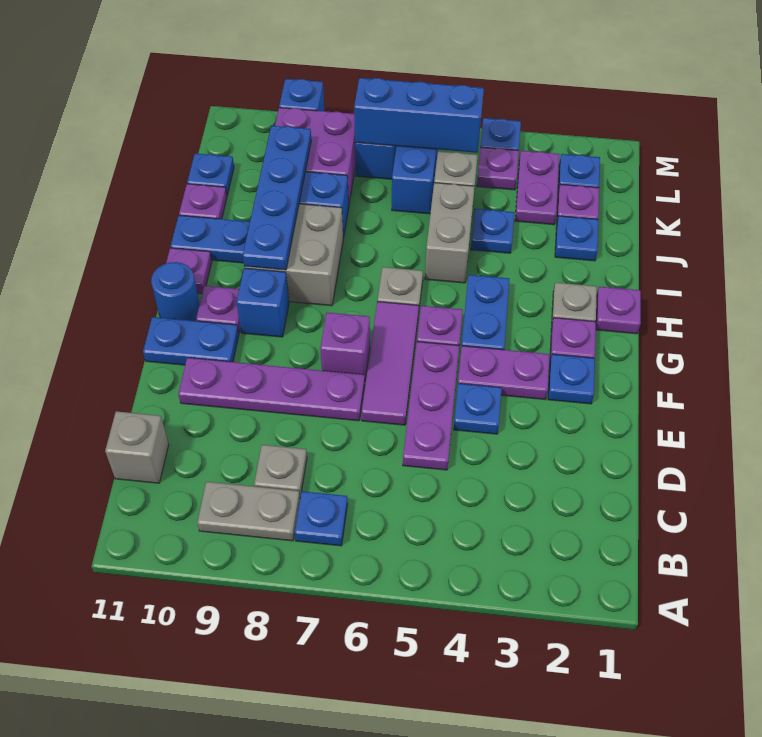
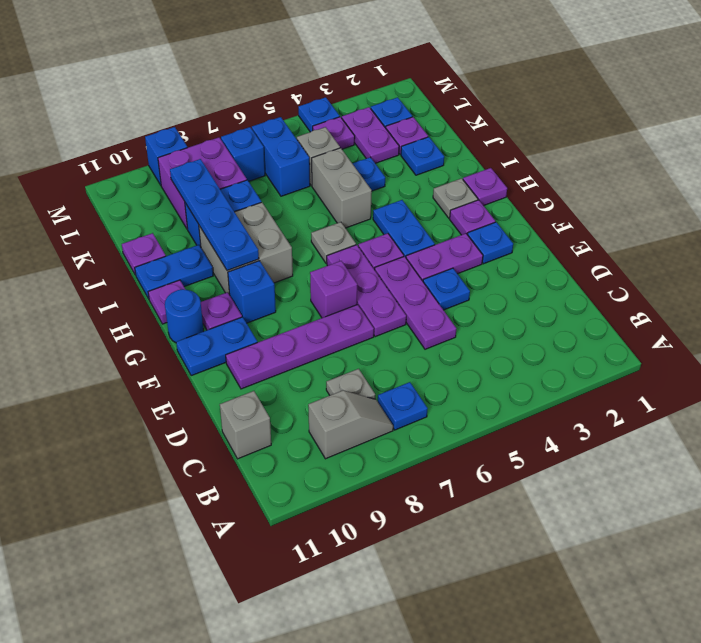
grey plate B8:B9 level 1 -> grey slope B8:B9 level 1 top 9
purple tile E6:G6 level 1 -> purple plate E6:G6 level 1
blue plate K11 level 1 -> none
blue brick L5:L7 level 2 -> none

